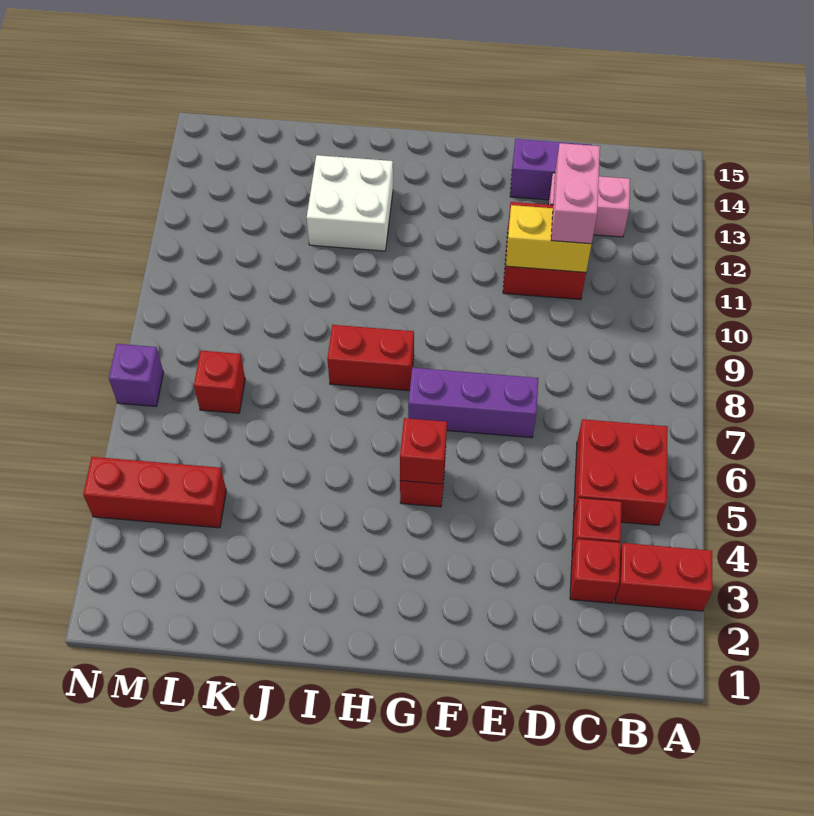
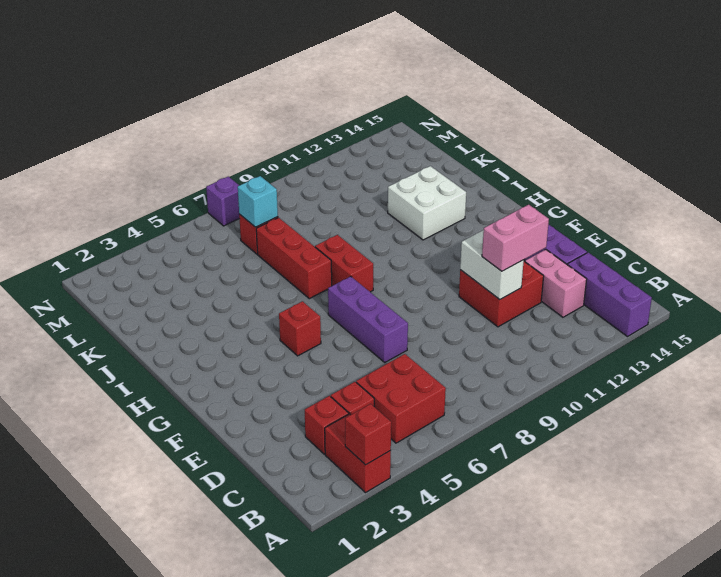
none -> purple brick A14:C14 level 1
yellow brick D11:E11 level 2 -> white brick D11:E11 level 2
red brick G5 level 2 -> red brick A3 level 2
red brick L4:N4 level 1 -> red brick I7:K7 level 1
none -> cyan brick L7 level 2

